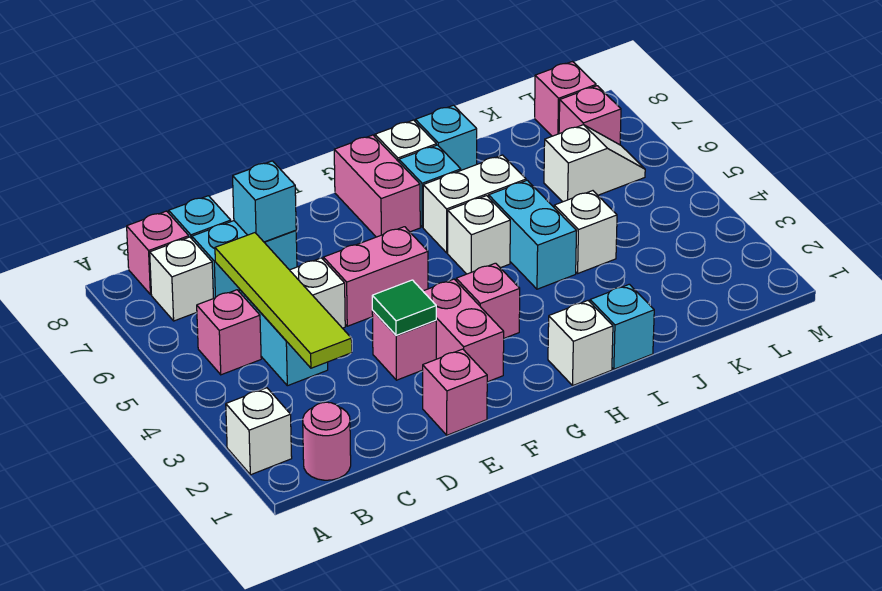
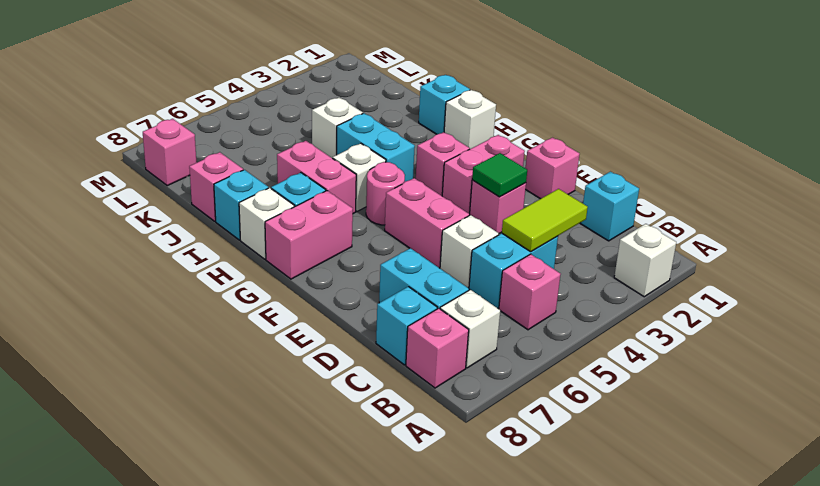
pink round brick B1 level 1 -> pink round brick G5 level 1
lime tile C3:C6 level 2 -> lime tile C3:C4 level 2
cyan brick D7 level 2 -> cyan brick C1 level 1
white brick H6:I6 level 1 -> pink brick H6:I6 level 1
cyan brick I4:I5 level 1 -> cyan brick H4:I4 level 1
white slope K6:L6 level 1 top K -> none
pink brick L7 level 1 -> pink brick J8 level 1

